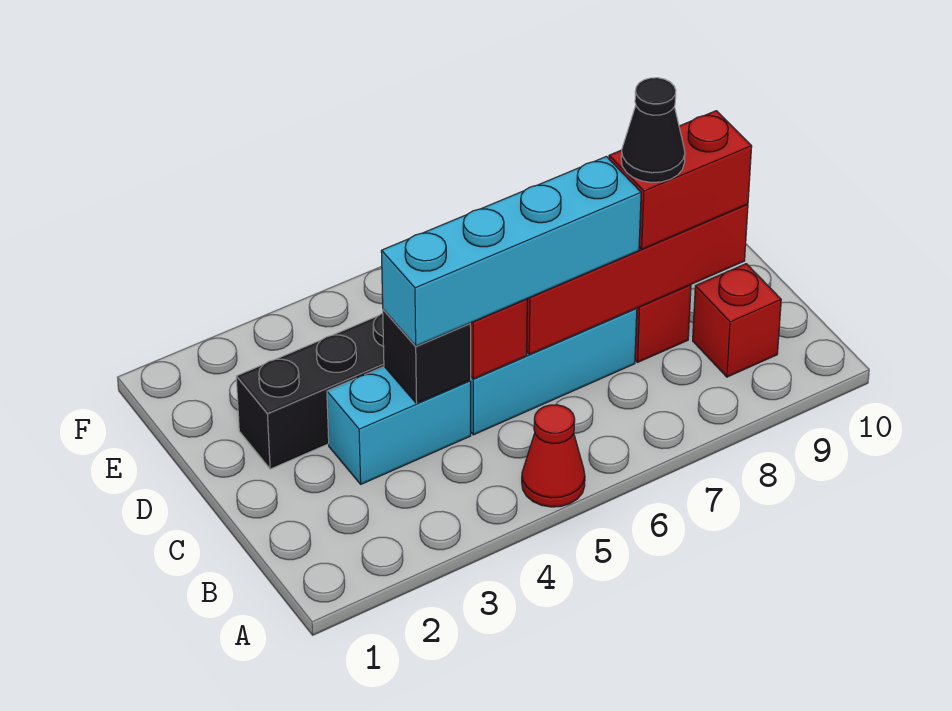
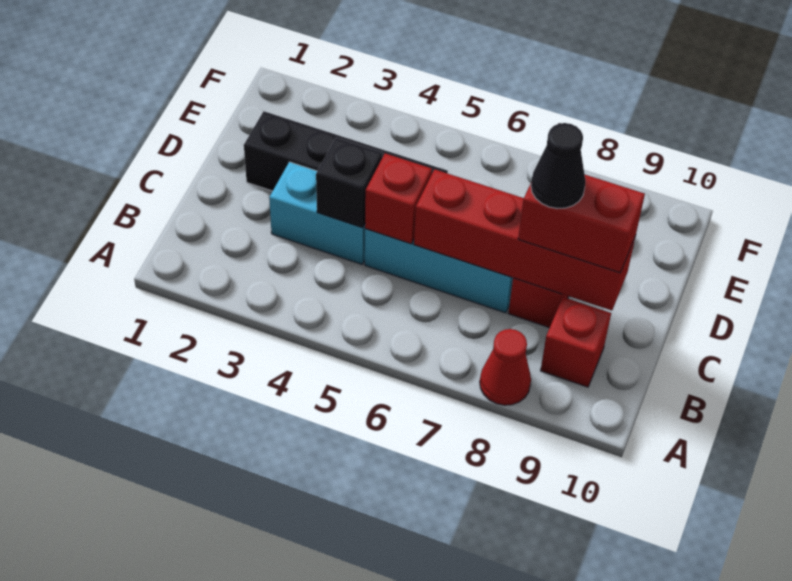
red cone A5 level 1 -> red cone A8 level 1
cyan brick C4:C7 level 3 -> none

